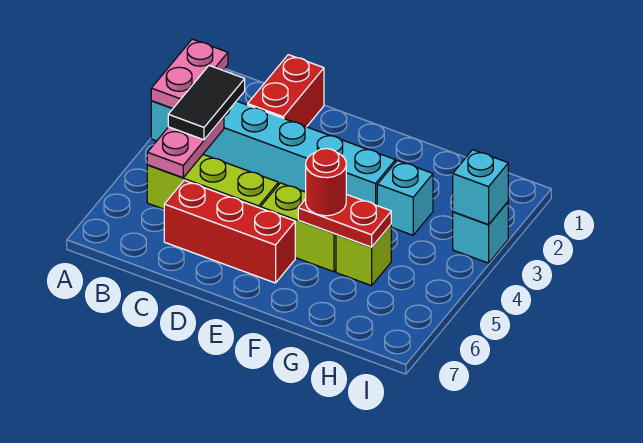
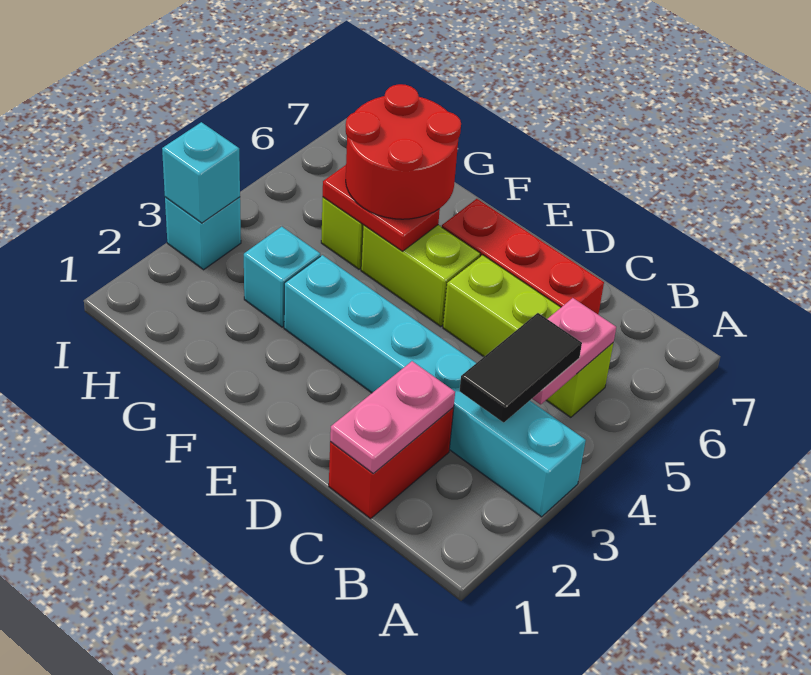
pink plate A2:A3 level 2 -> pink plate C1:C2 level 2
red round brick F5 level 3 -> red round brick F5:G6 level 3

